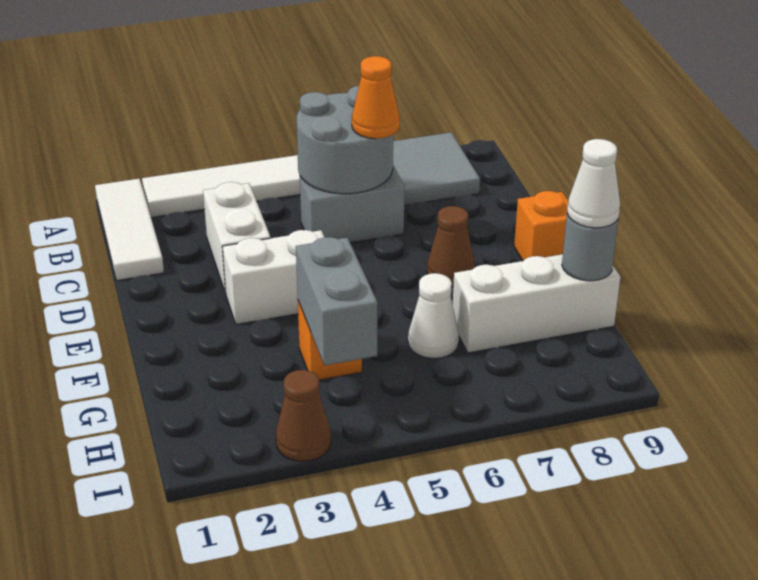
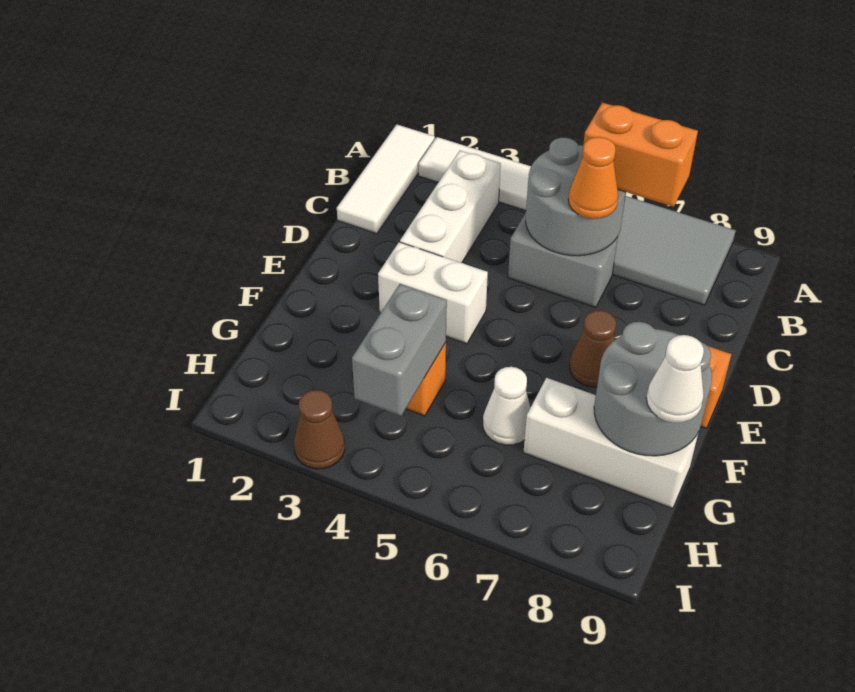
none -> orange brick B6:B7 level 3
white brick C3:D3 level 1 -> white brick B3:D3 level 1
grey round brick G9 level 2 -> grey round brick F8:G9 level 2

